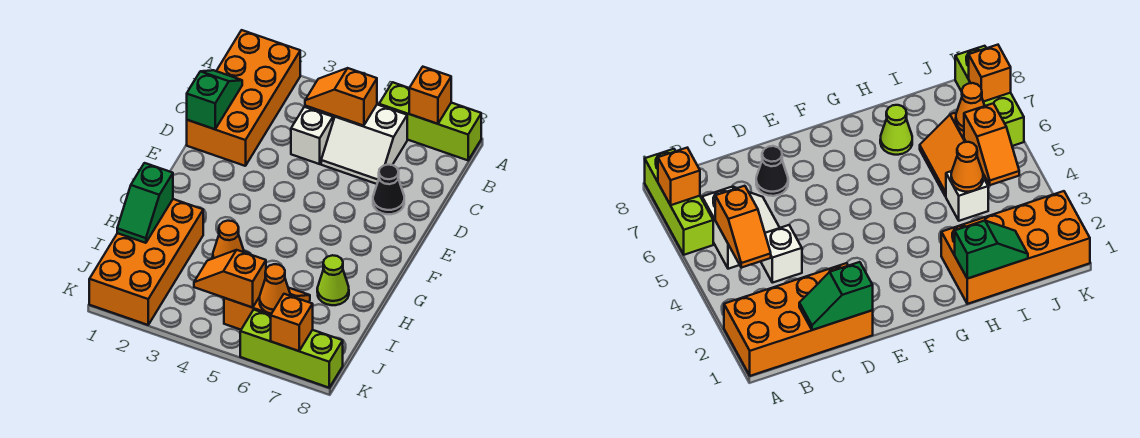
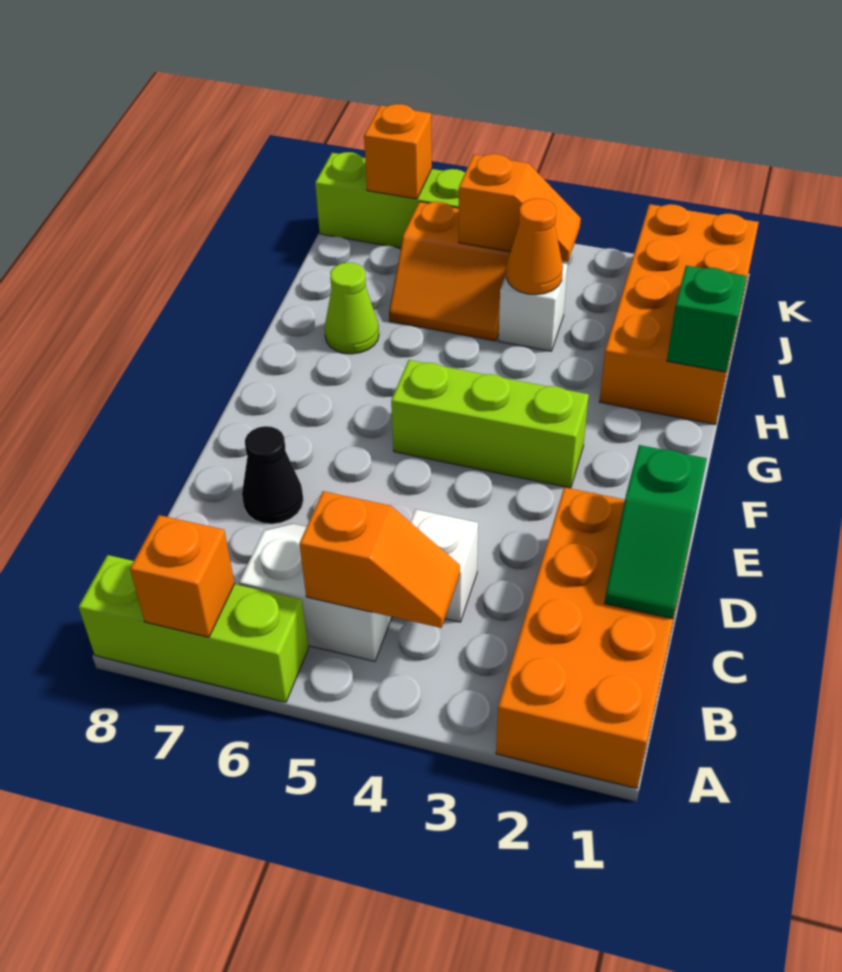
none -> lime brick F3:F5 level 1
orange cone J6 level 2 -> none

